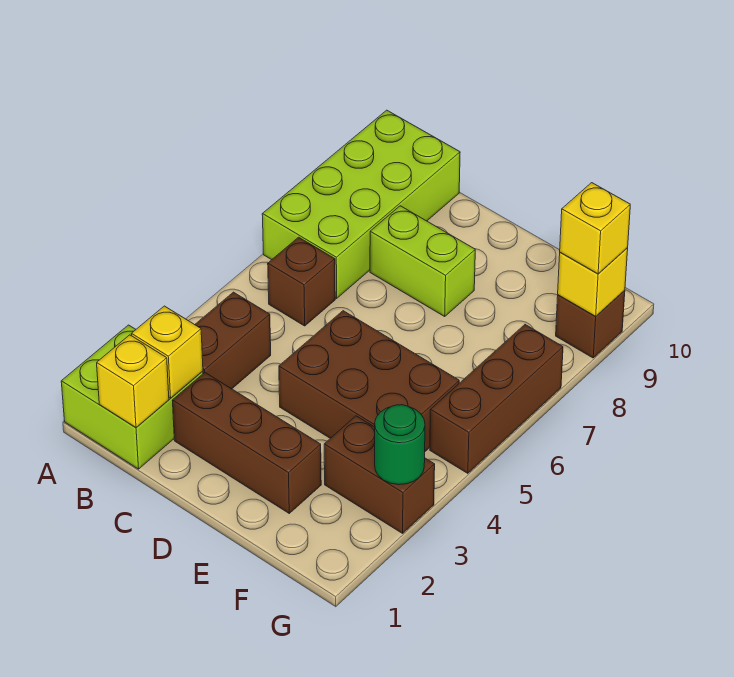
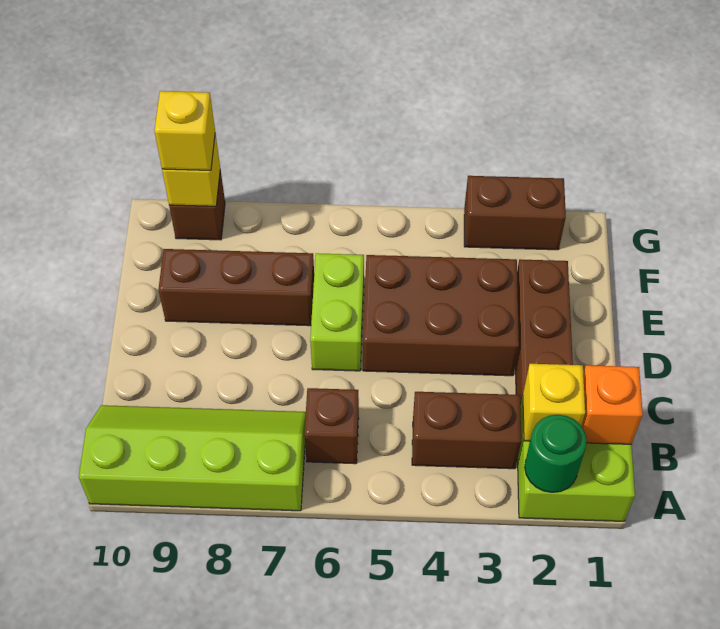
lime brick A7:B10 level 1 -> lime slope A7:B10 level 1 top A
yellow brick B1 level 2 -> orange brick B1 level 2
lime brick C8:D8 level 1 -> lime brick D6:E6 level 1
brown brick D4:F5 level 1 -> brown brick D3:E5 level 1
brown brick F3:G3 level 1 -> brown brick G2:G3 level 1
green round brick G3 level 2 -> green round brick A2 level 2
brown brick G5:G7 level 1 -> brown brick E7:E9 level 1

